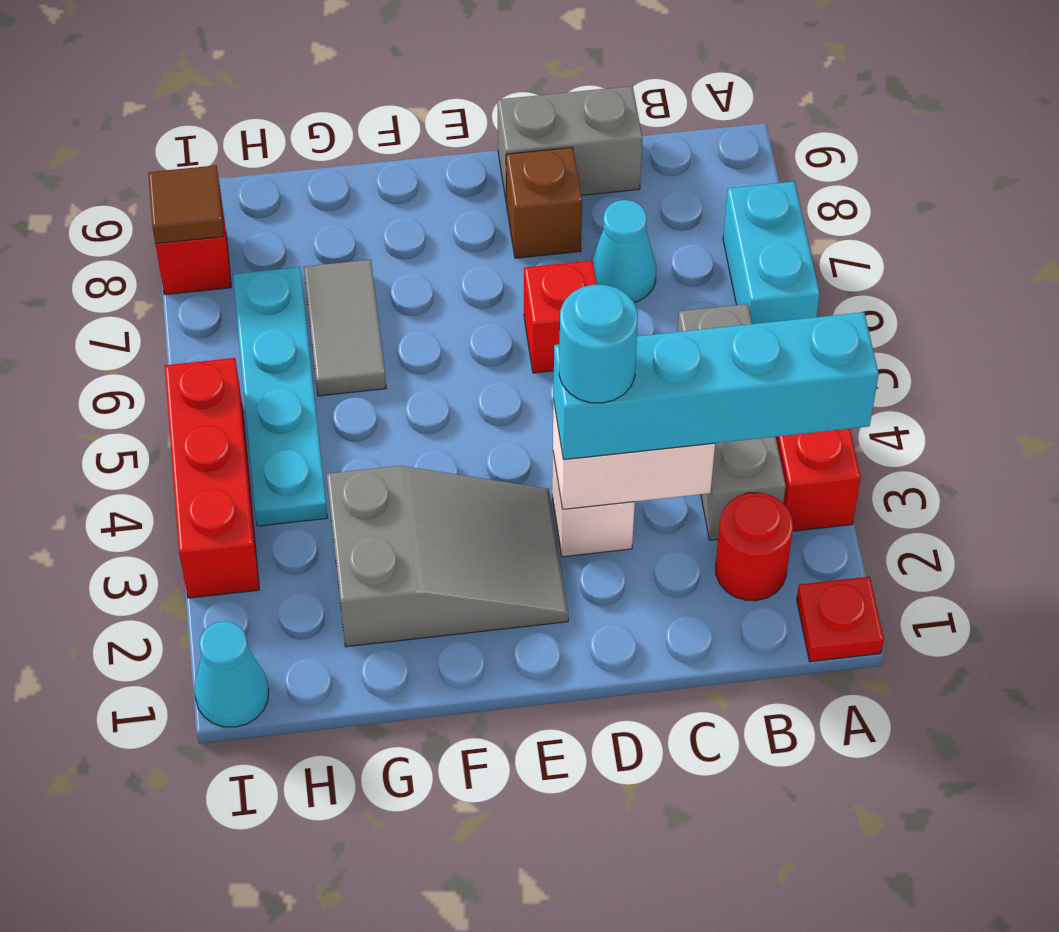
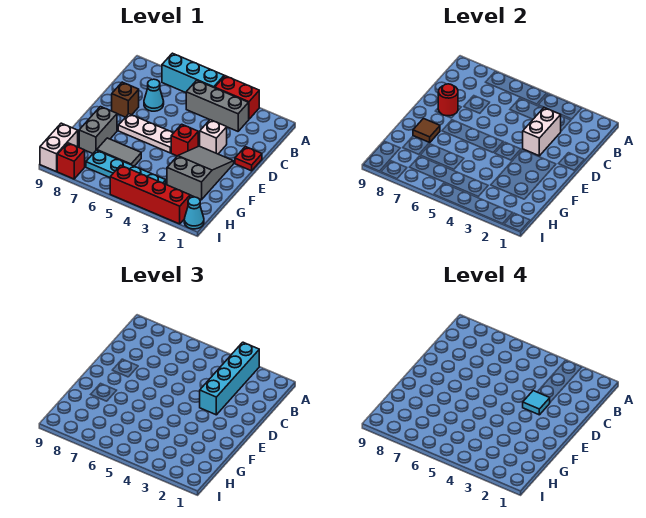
red plate A1 level 1 -> red plate D1 level 1
cyan brick A6:A7 level 1 -> cyan brick A5:A7 level 1
red round brick B2 level 1 -> red round brick D8 level 2
grey brick C9:D9 level 1 -> grey brick F8:G8 level 1
cyan round brick D3 level 4 -> cyan tile D3 level 4
red brick D6 level 1 -> red brick E4 level 1
none -> white plate E5:E7 level 1
none -> white brick H9:I9 level 1
red brick I3:I5 level 1 -> red brick I2:I5 level 1
brown tile I8 level 2 -> brown tile F8 level 2

